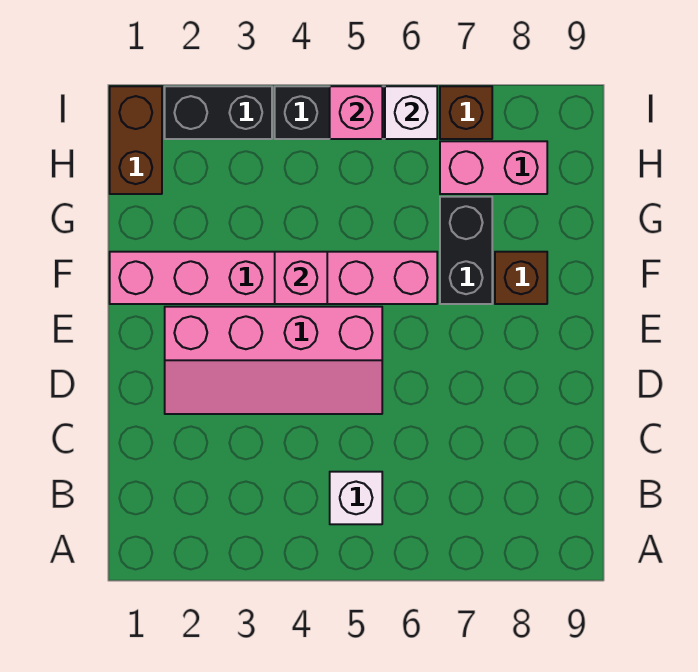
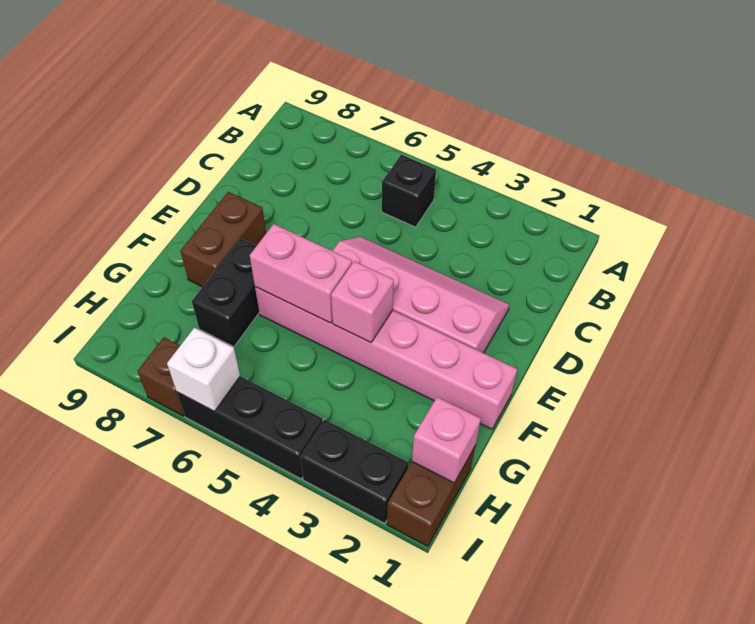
white brick B5 level 1 -> black brick B5 level 1
brown brick F8 level 1 -> brown brick E8:F8 level 1
pink brick H7:H8 level 1 -> pink brick F5:F6 level 2
pink brick I5 level 2 -> pink brick H1 level 2

